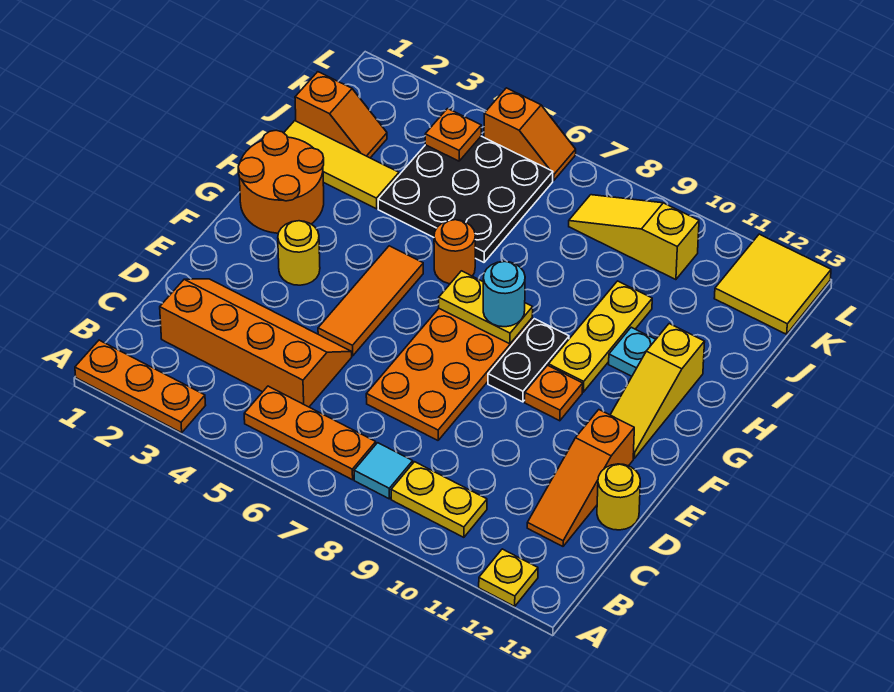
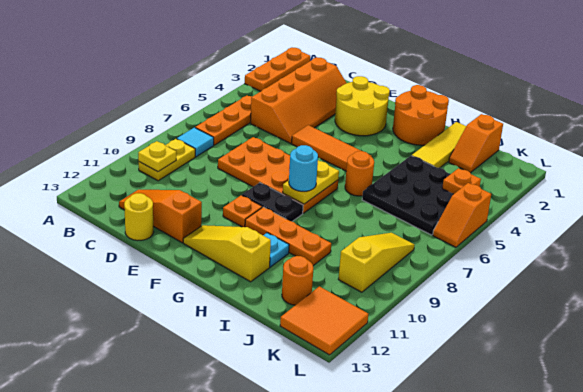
yellow plate A12 level 1 -> yellow plate B10 level 2
yellow round brick F3 level 1 -> yellow round brick E2:F3 level 1
yellow plate G10:I10 level 1 -> orange plate G10:I10 level 1
none -> orange round brick J12 level 1
yellow tile K12:L13 level 1 -> orange tile K12:L13 level 1

